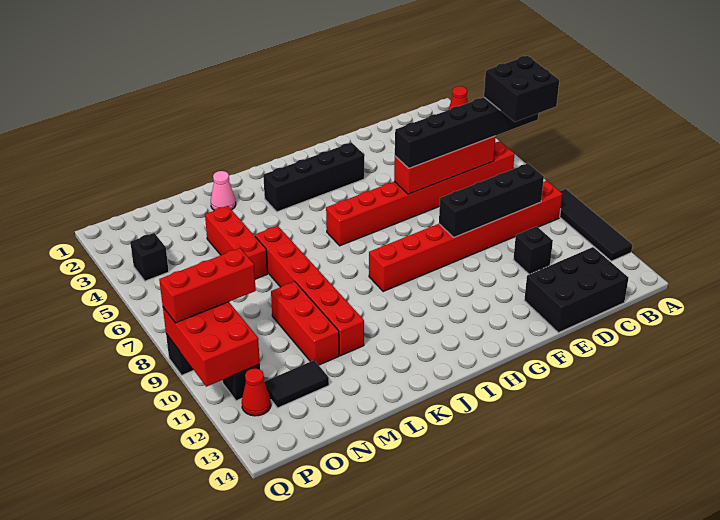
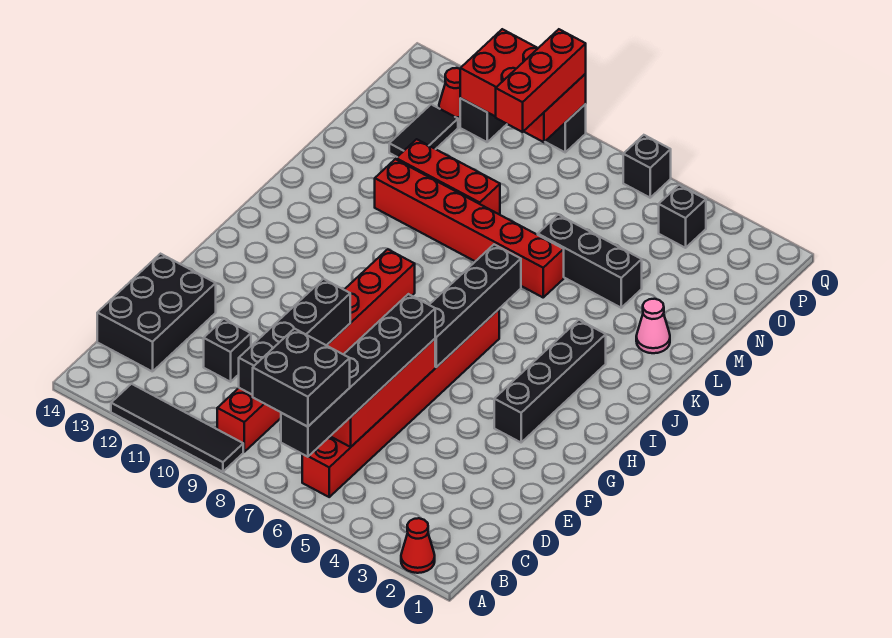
none -> black brick G6:J6 level 2
red brick M4:M6 level 1 -> black brick M4:M6 level 1
none -> black brick Q6 level 1

